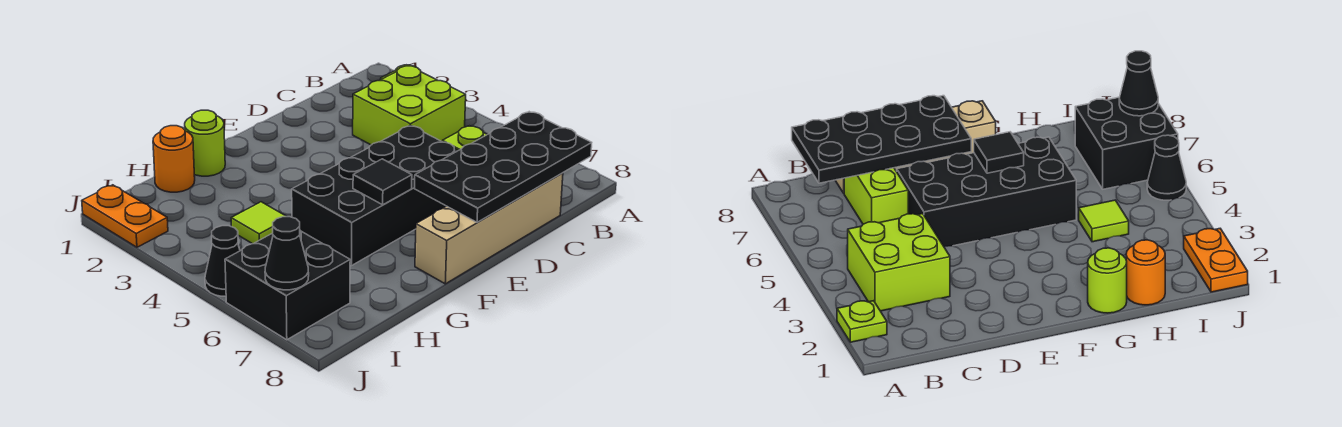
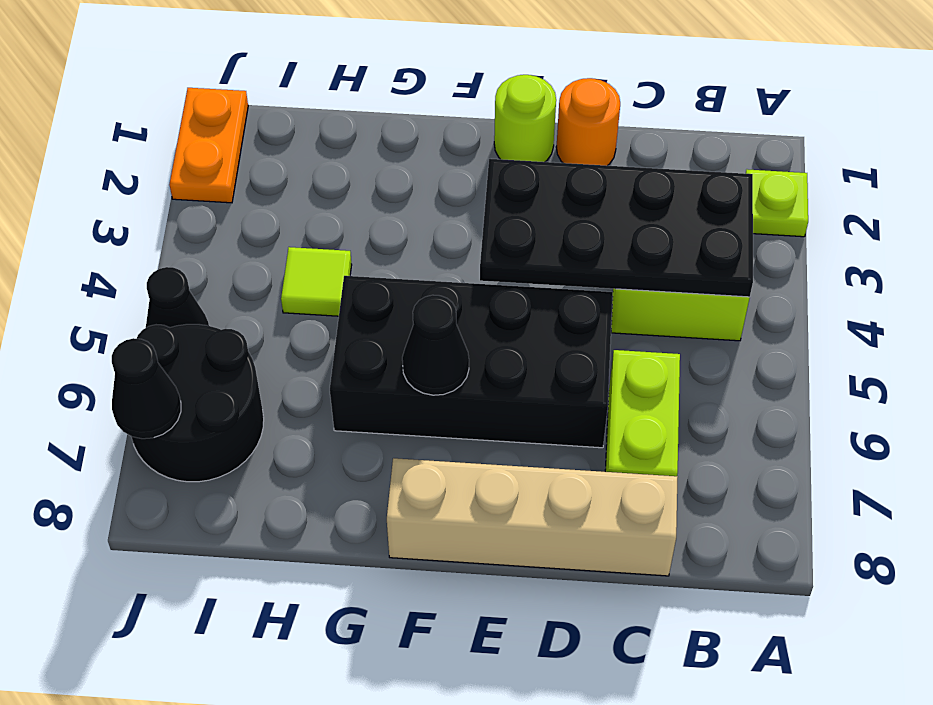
black plate B7:E8 level 2 -> black plate B3:E4 level 2
black tile F6 level 2 -> black cone F6 level 2
lime round brick G1 level 1 -> lime round brick E1 level 1
orange round brick H1 level 1 -> orange round brick D1 level 1
black brick I6:J7 level 1 -> black round brick I6:J7 level 1

